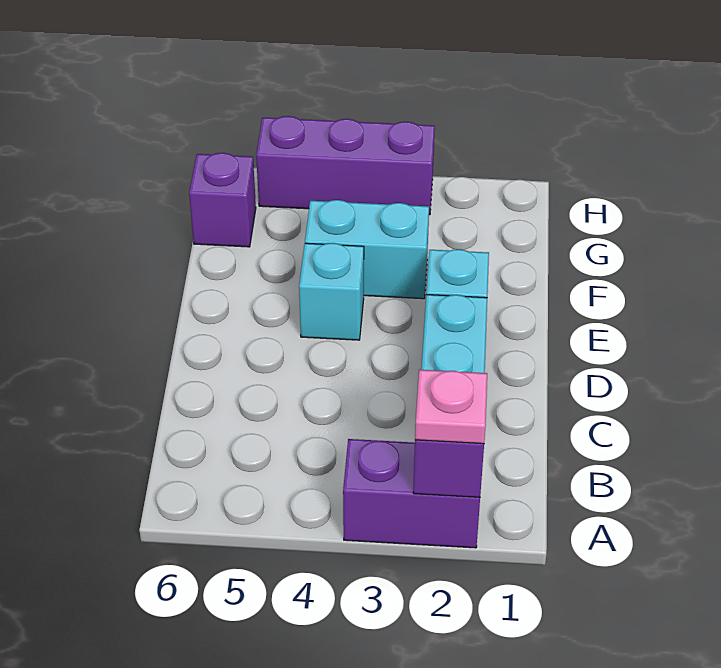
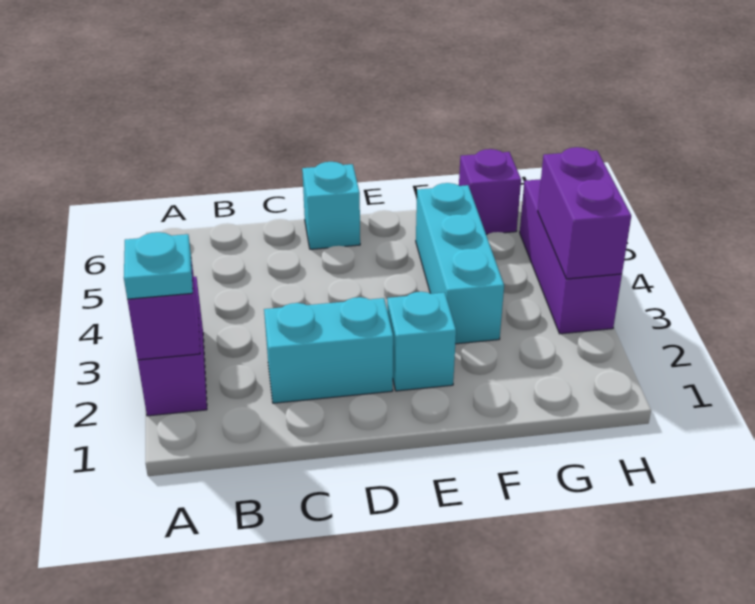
pink plate A2 level 3 -> cyan plate A2 level 3
cyan brick E4 level 1 -> cyan brick D6 level 1
cyan brick F3:F4 level 1 -> cyan brick F3:F5 level 1
none -> purple brick H3:H4 level 2

